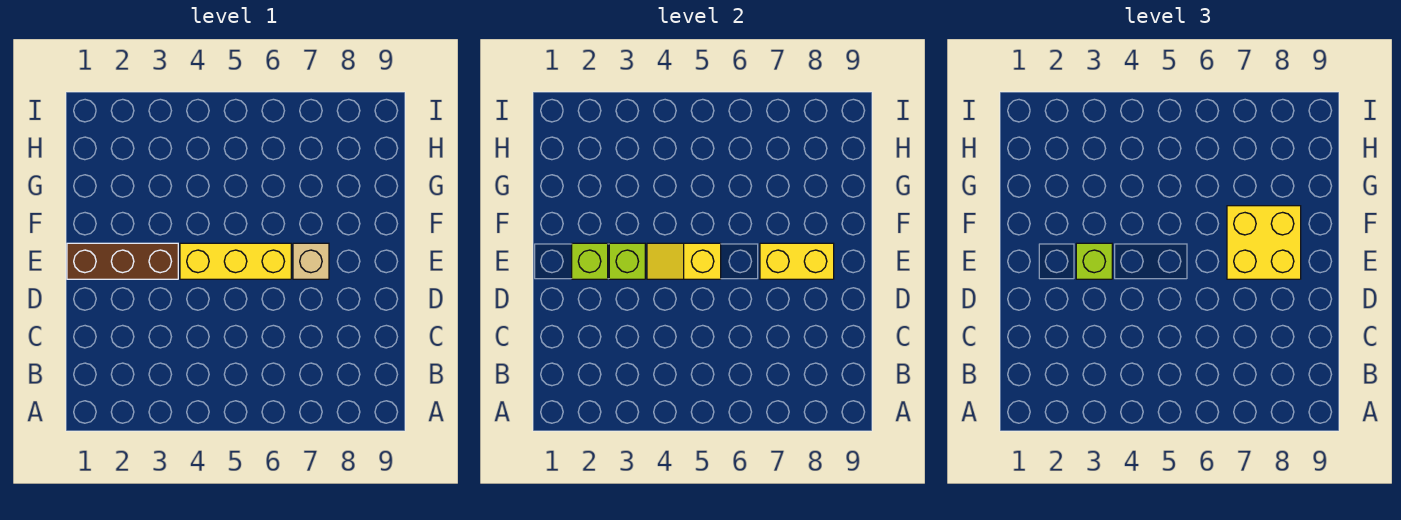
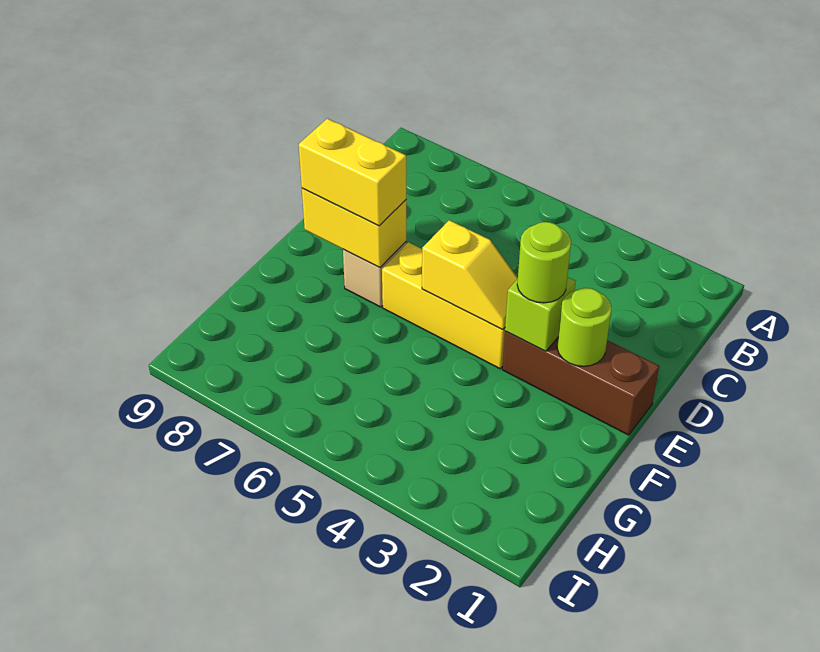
lime brick E2 level 2 -> lime round brick E2 level 2
lime brick E3 level 3 -> lime round brick E3 level 3
yellow brick E7:F8 level 3 -> yellow brick E7:E8 level 3

